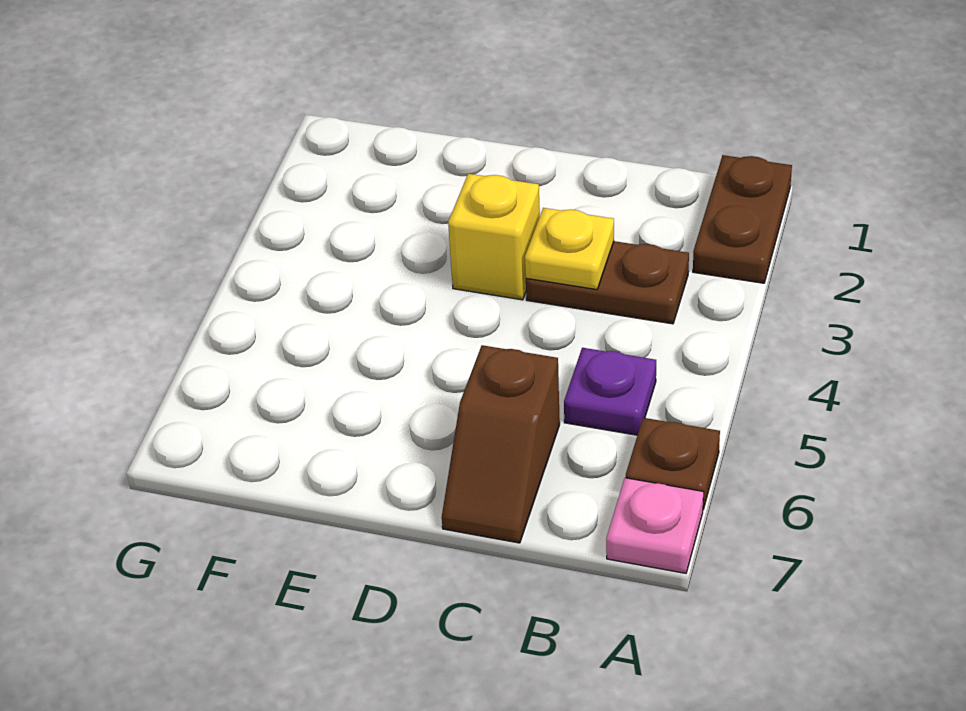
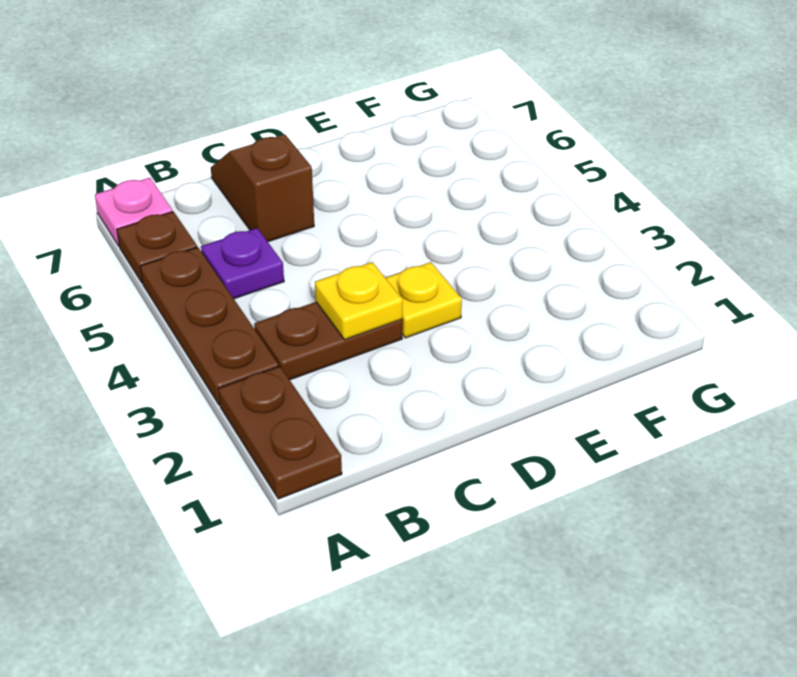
none -> brown plate A3:A5 level 1
yellow brick D3 level 1 -> yellow plate D3 level 1

